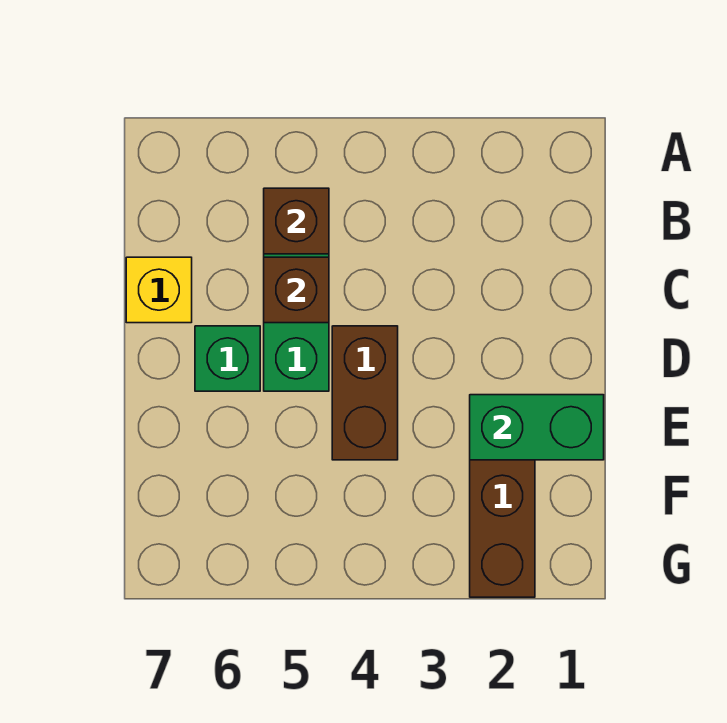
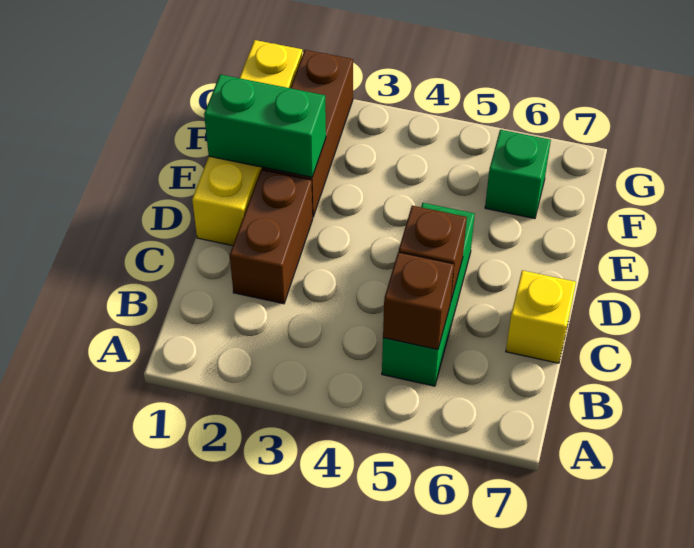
none -> yellow brick D1:G1 level 1
brown brick D4:E4 level 1 -> brown brick C2:D2 level 1
green brick D6 level 1 -> green brick F6 level 1

